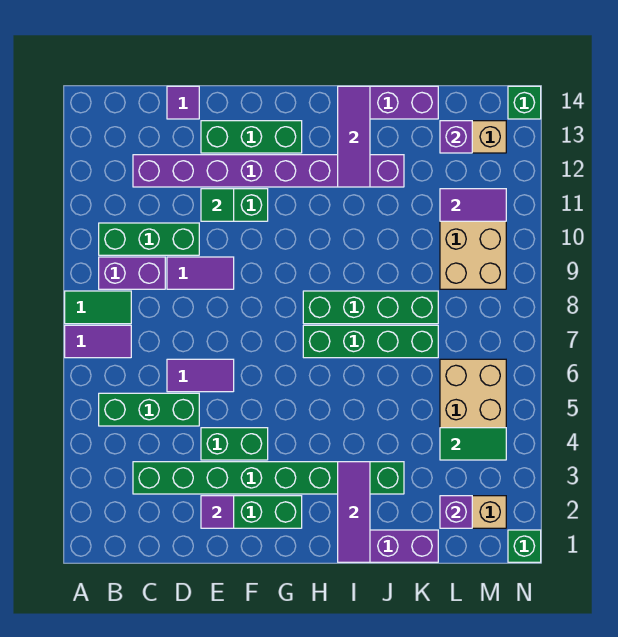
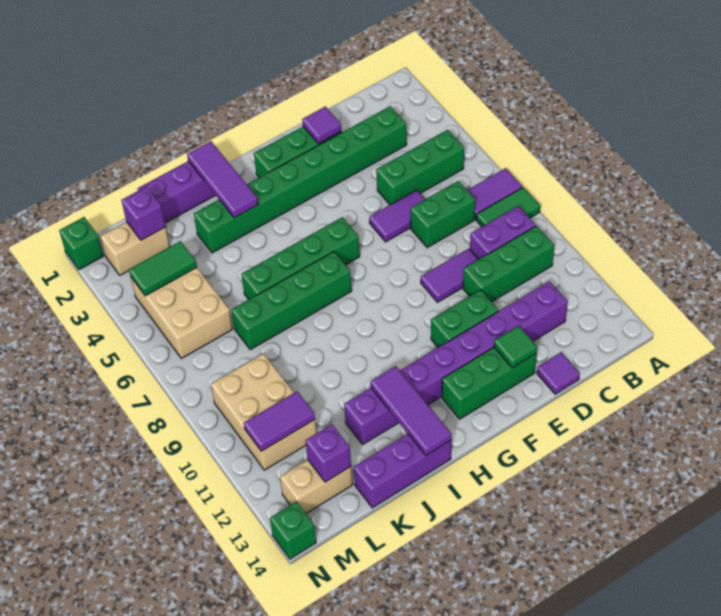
green brick E4:F4 level 1 -> green brick C7:D7 level 1
green tile E11 level 2 -> green tile E13 level 2
green brick H8:K8 level 1 -> green brick G6:J6 level 1

